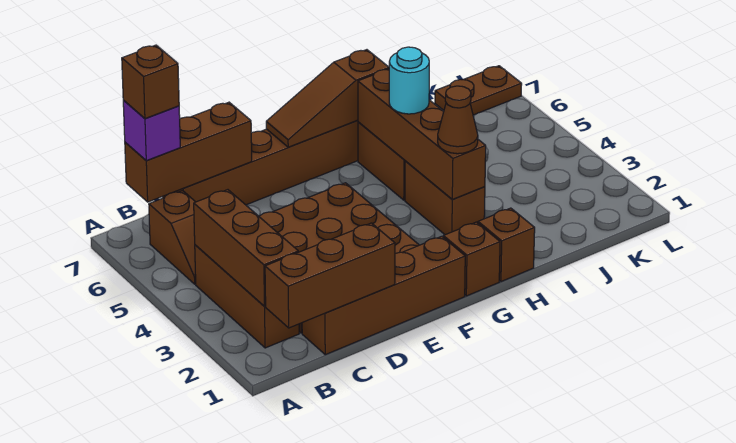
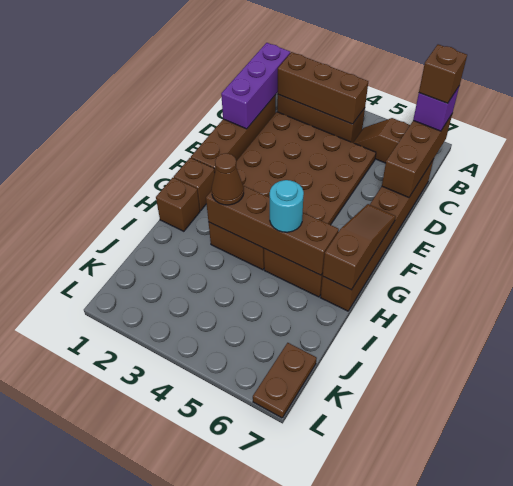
brown brick B1:D1 level 2 -> purple brick B1:D1 level 2

